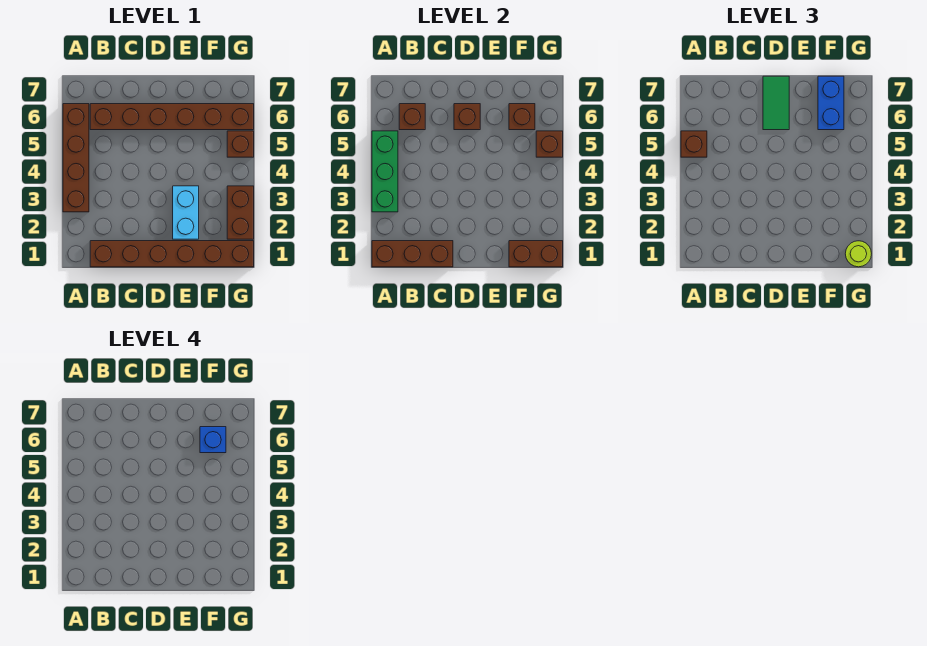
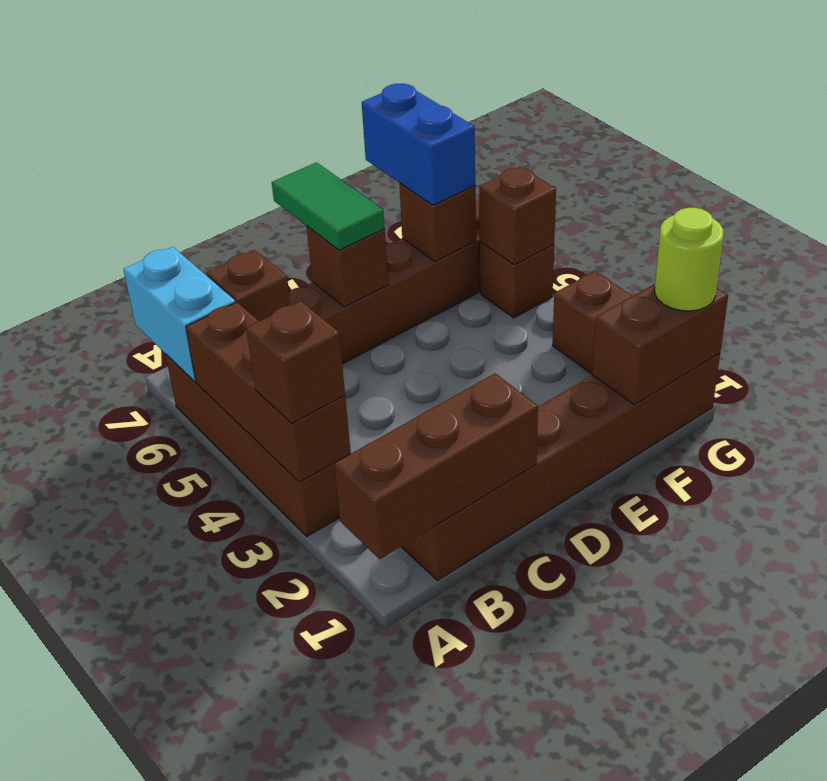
green brick A3:A5 level 2 -> brown brick A3:A5 level 2
brown brick A5 level 3 -> brown brick A3 level 3
cyan brick E2:E3 level 1 -> cyan brick A6:A7 level 2
blue brick F6 level 4 -> none

